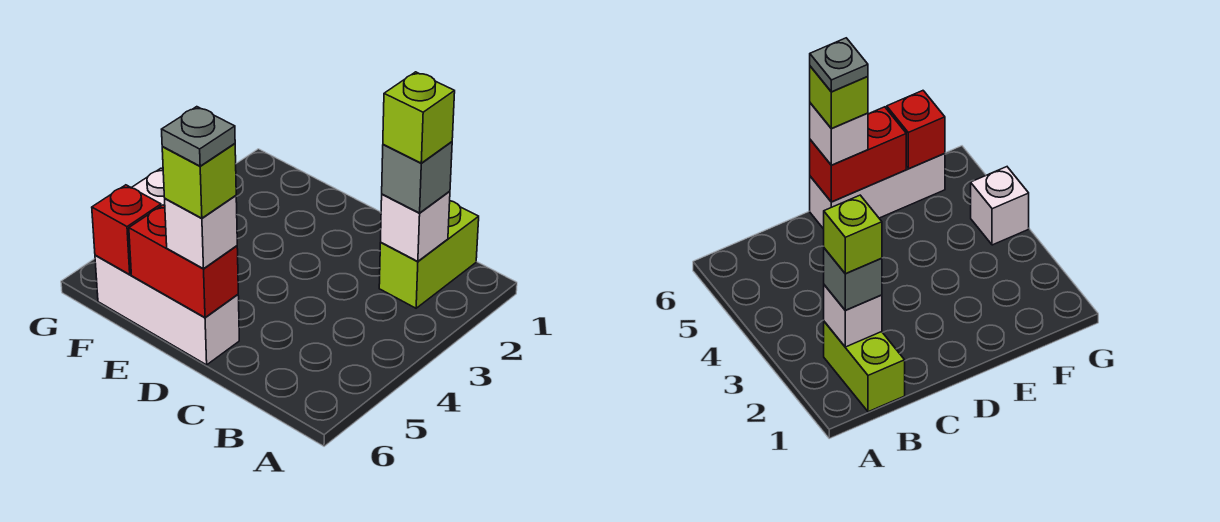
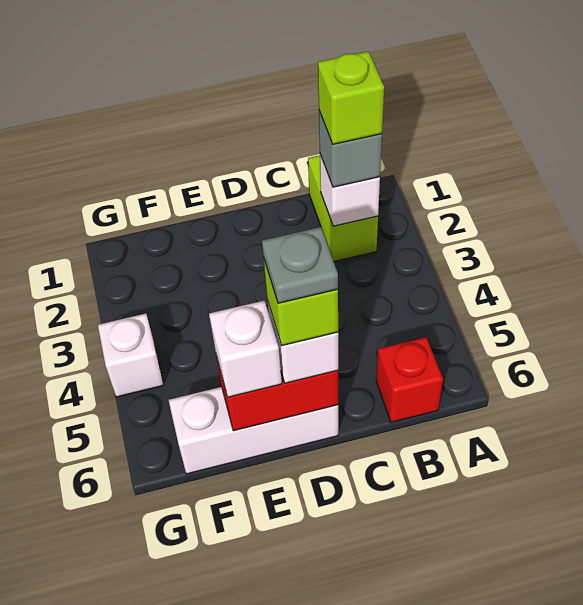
none -> white brick E6 level 3
red brick F6 level 2 -> red brick B6 level 1

